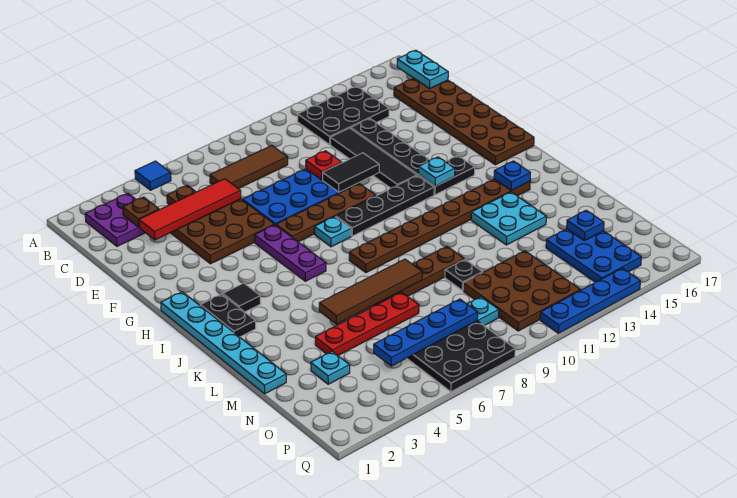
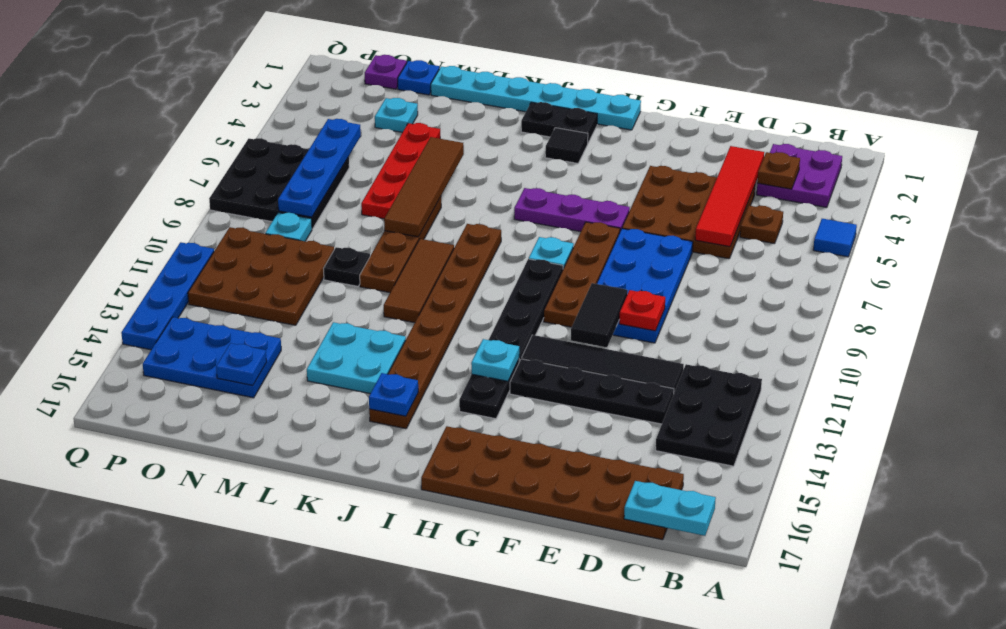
brown tile C7:C9 level 1 -> brown tile K9:K11 level 1
none -> blue plate N1 level 1
none -> purple plate O1 level 1

